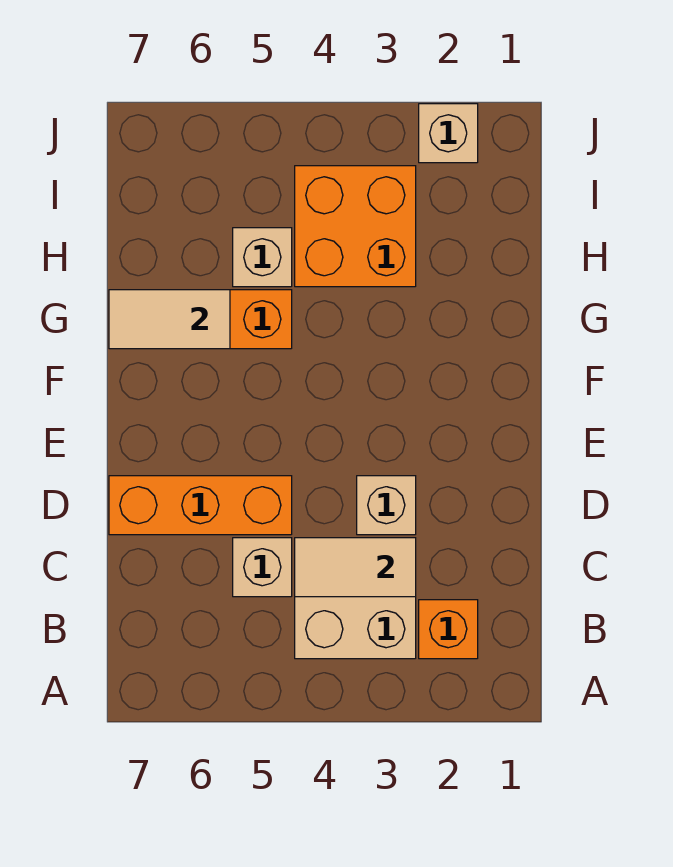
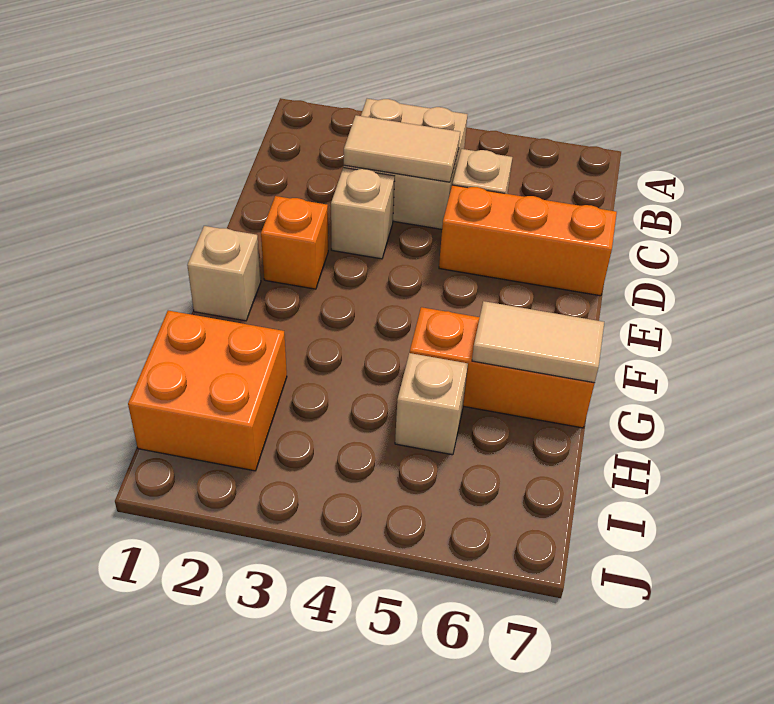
orange brick B2 level 1 -> orange brick E2 level 1
orange brick H3:I4 level 1 -> orange brick H1:I2 level 1
tan brick J2 level 1 -> tan brick F1 level 1

